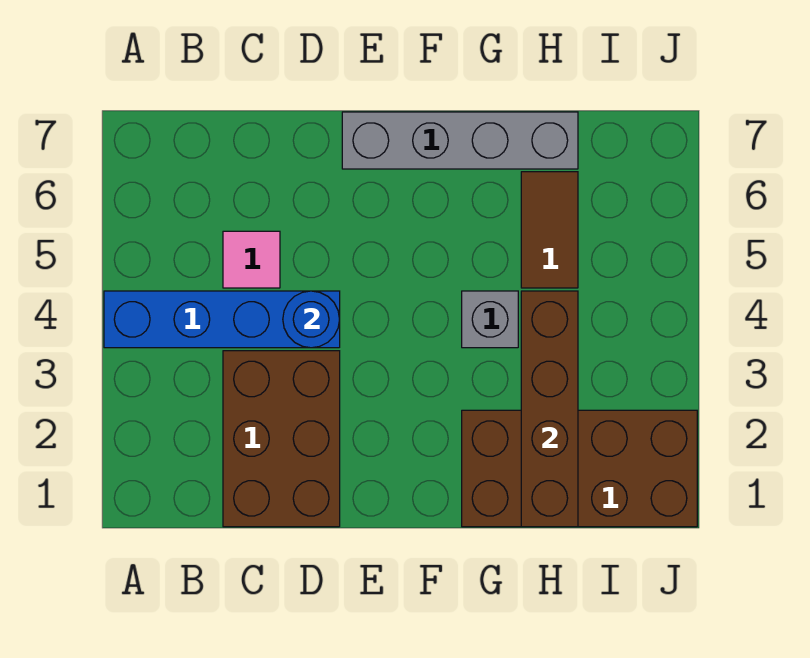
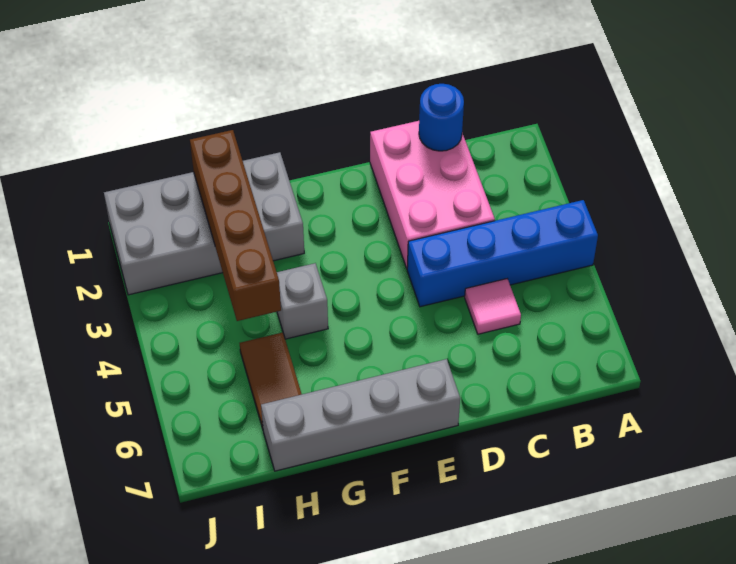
brown brick C1:D3 level 1 -> pink brick C1:D3 level 1
blue round brick D4 level 2 -> blue round brick C1 level 2
brown brick G1:J2 level 1 -> grey brick G1:J2 level 1

